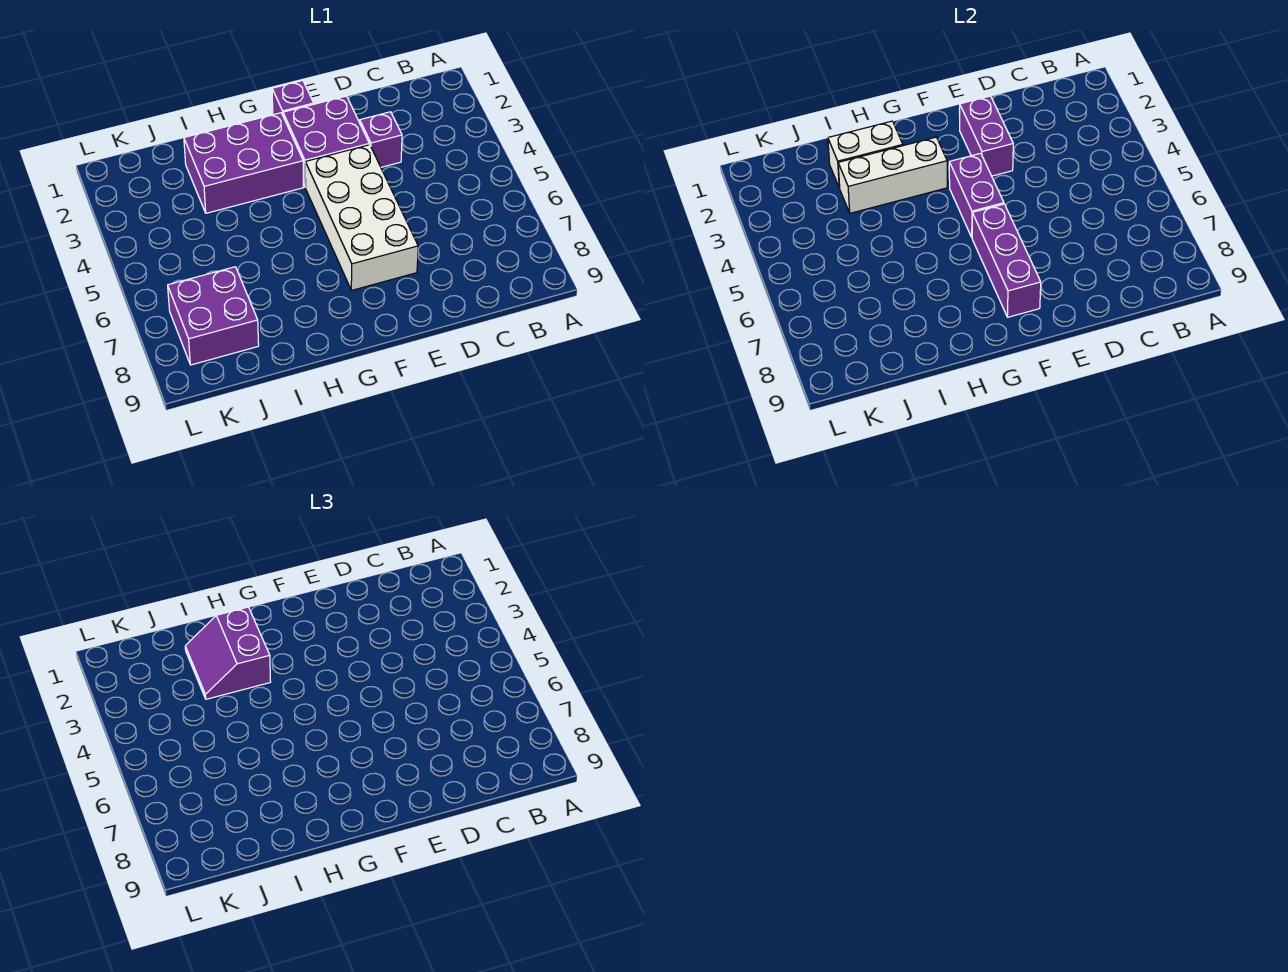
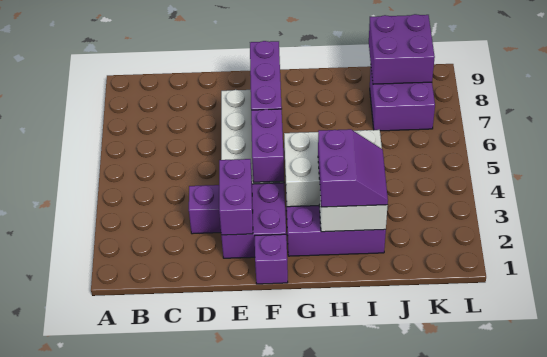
white brick G3:I3 level 2 -> white brick G3:I4 level 2
none -> purple brick J8:K9 level 2

